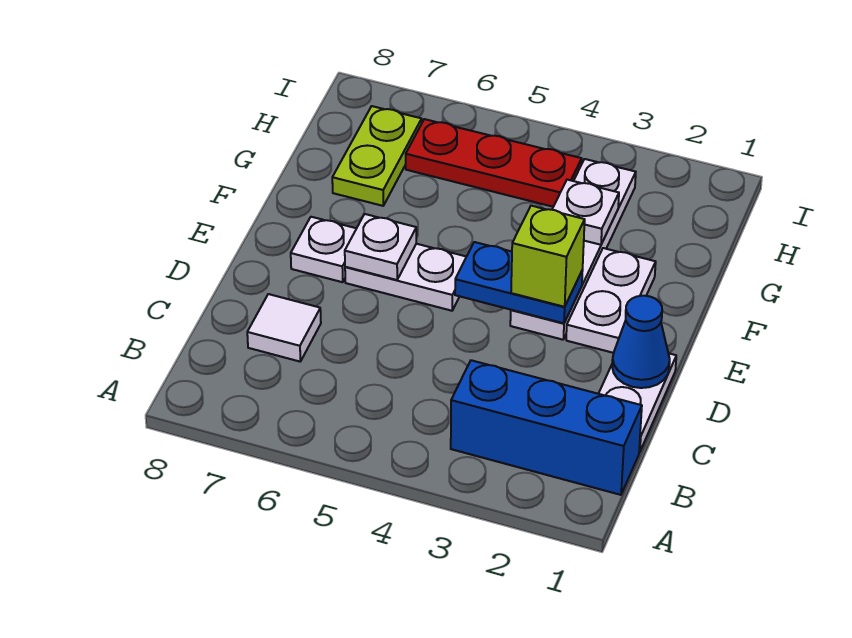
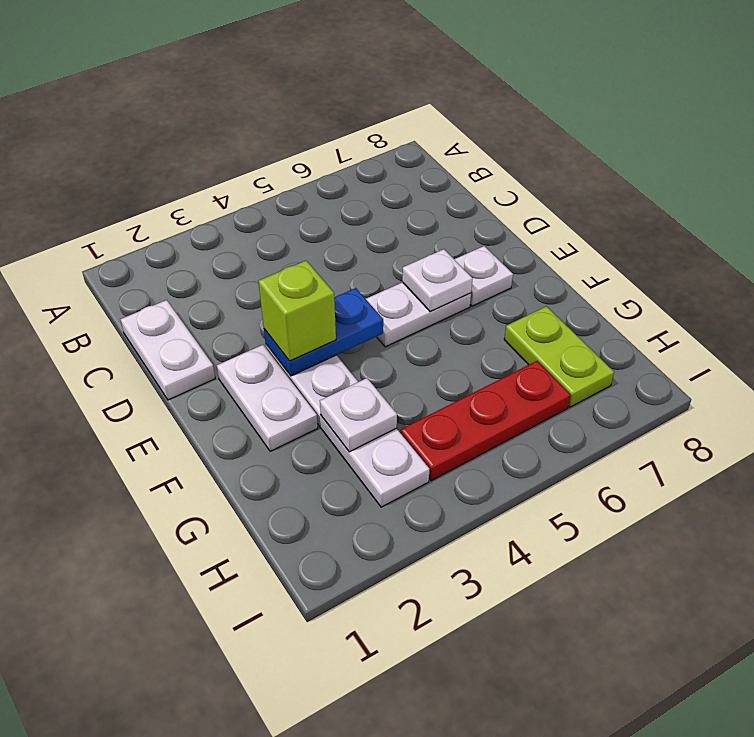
blue brick B1:B3 level 1 -> none
white tile C7 level 1 -> none
blue cone D1 level 2 -> none

